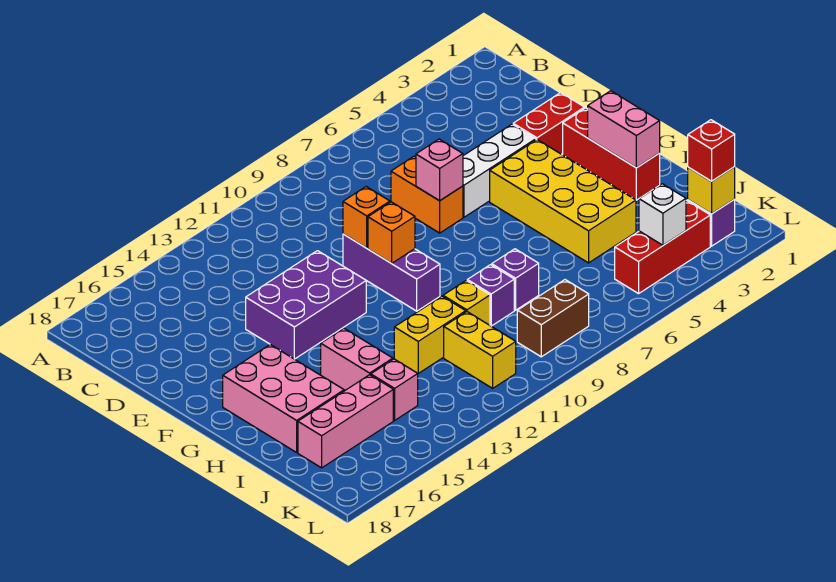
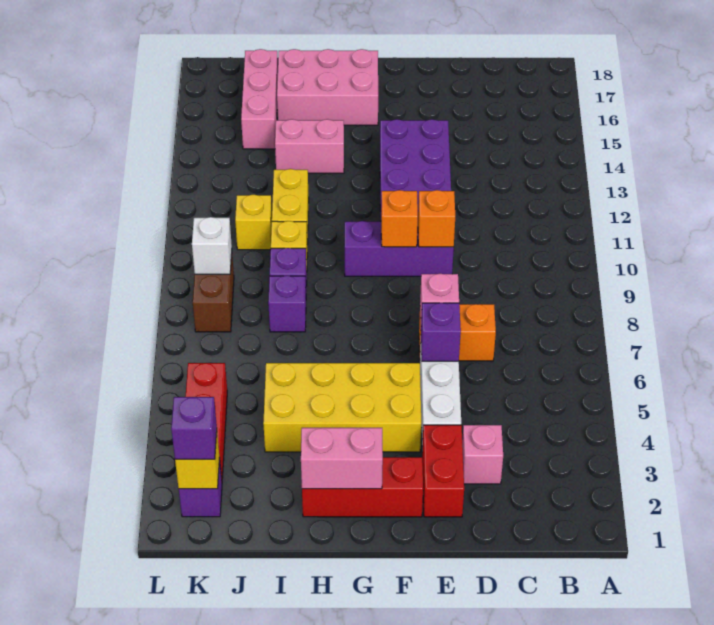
none -> purple brick E6 level 2
yellow brick J11:K11 level 1 -> yellow brick J11 level 1
pink brick J14 level 1 -> pink brick D3 level 1
red brick K2 level 3 -> purple brick K2 level 3
white brick K4 level 2 -> white brick K9 level 2

